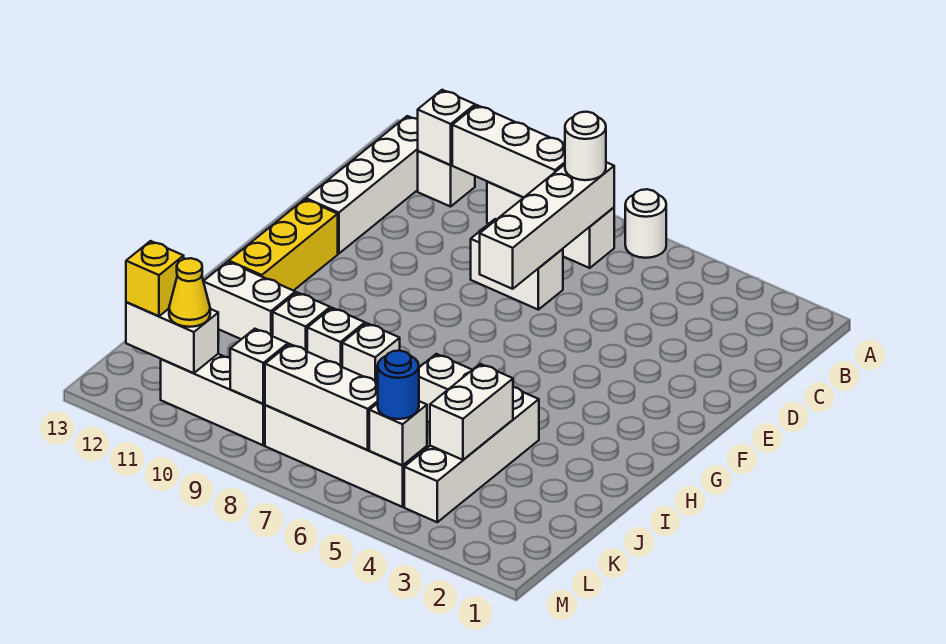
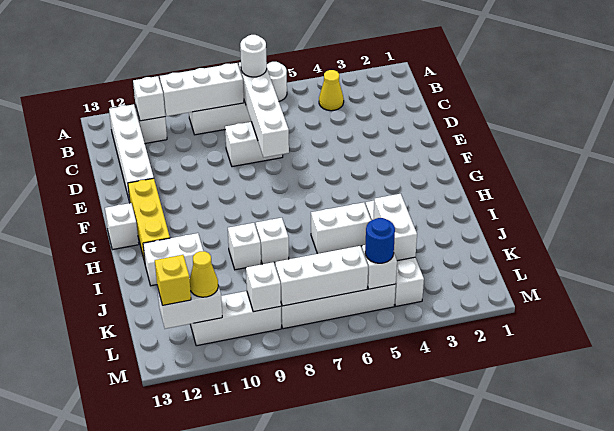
none -> yellow cone B4 level 1
white brick I10 level 1 -> white brick G13 level 1

